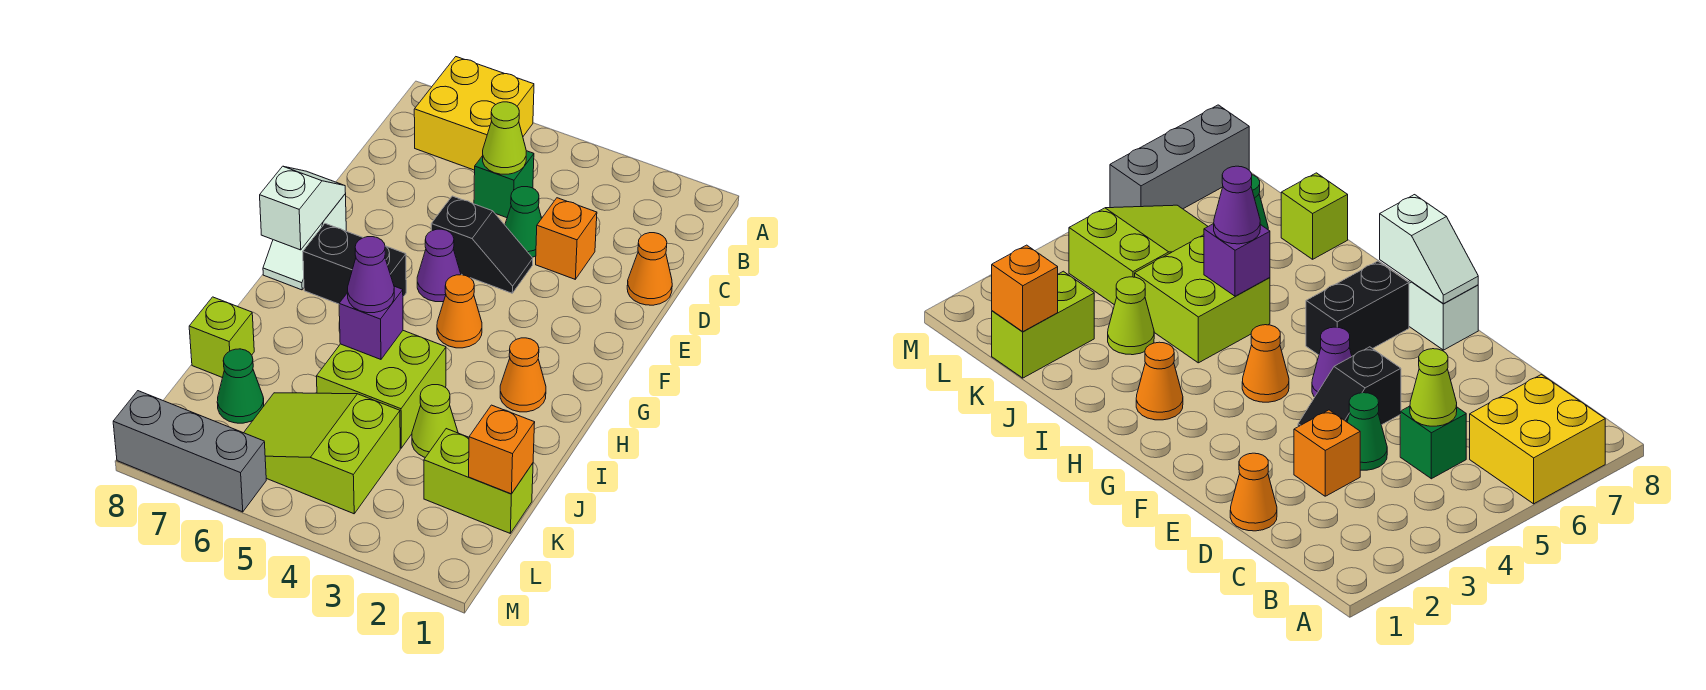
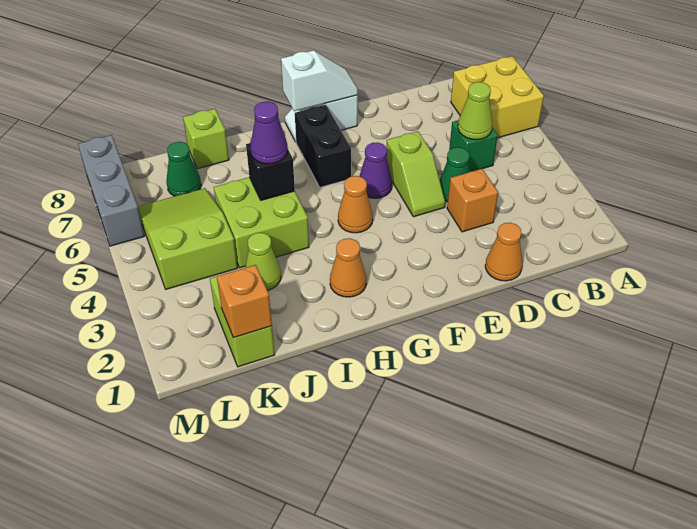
black slope E4:E5 level 1 top 5 -> lime slope E4:E5 level 1 top 5
purple brick I5 level 2 -> black brick I5 level 2

